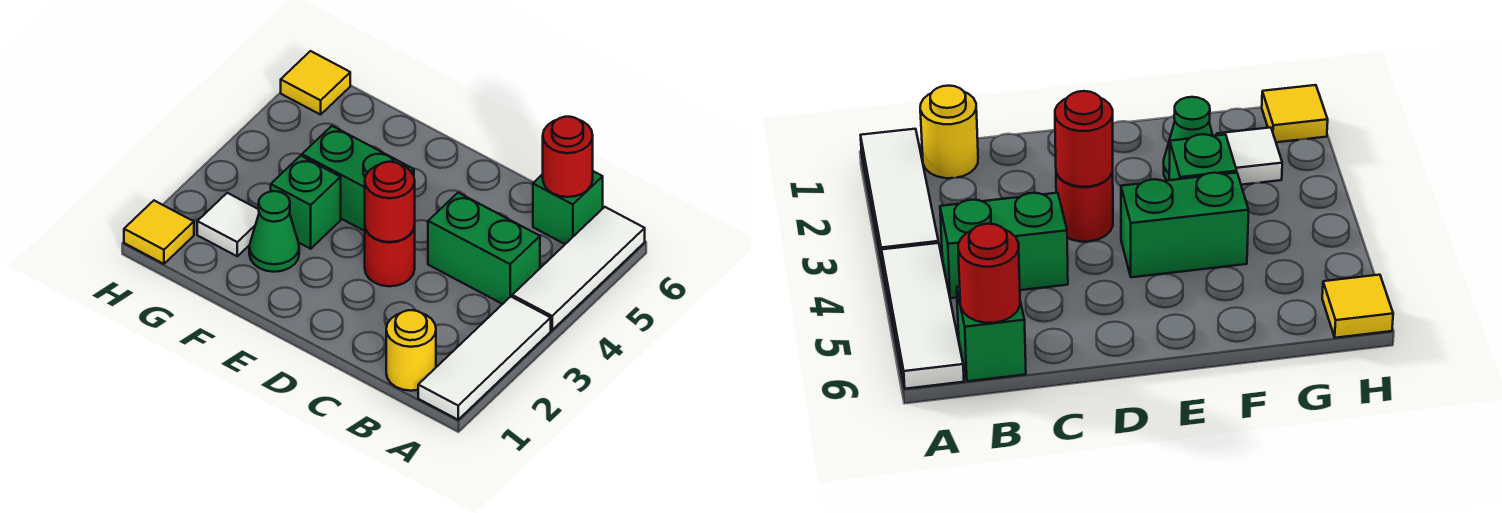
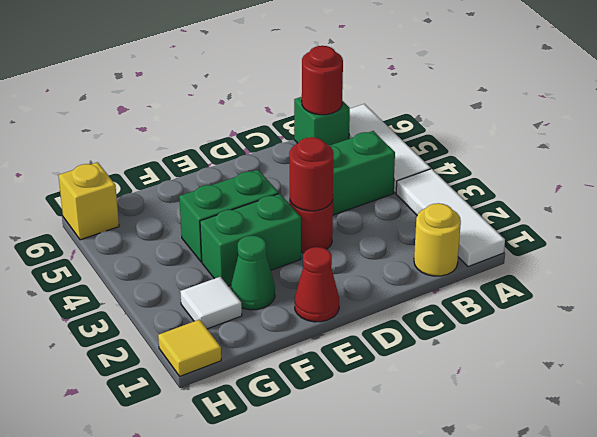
none -> red cone E1 level 1
green brick F3 level 1 -> green brick E3:F3 level 1
yellow tile H6 level 1 -> yellow brick H6 level 1

